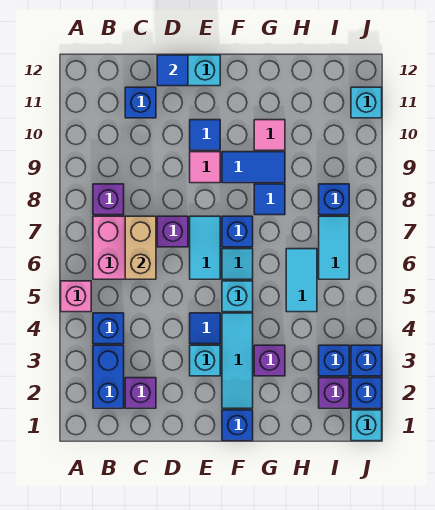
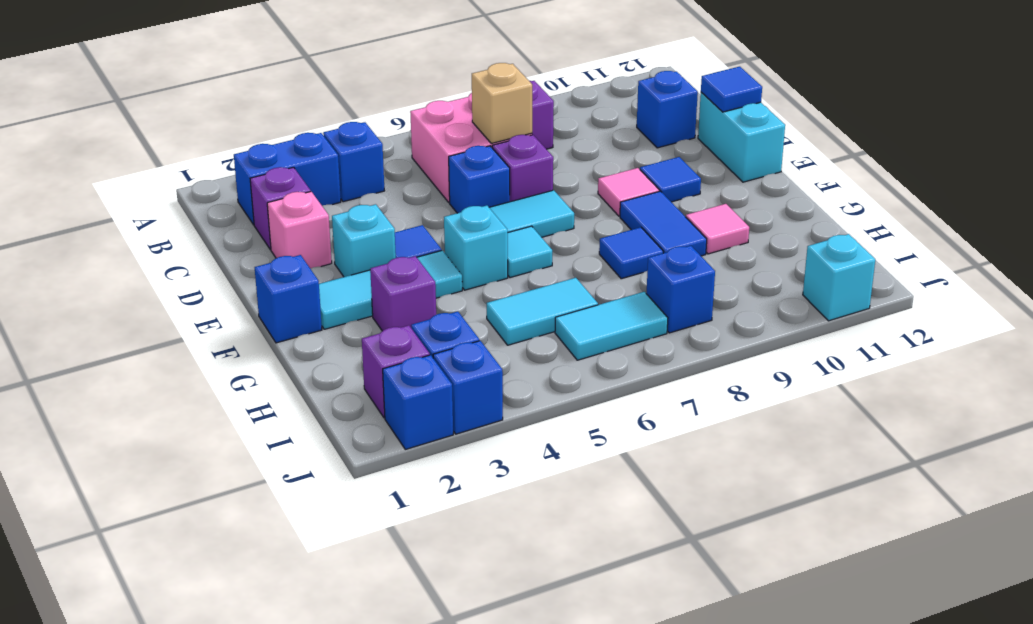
pink brick A5 level 1 -> pink brick D2 level 1
tan brick C6:C7 level 2 -> tan brick C7 level 2
blue brick F7 level 1 -> blue brick D6 level 1
cyan brick J1 level 1 -> none

